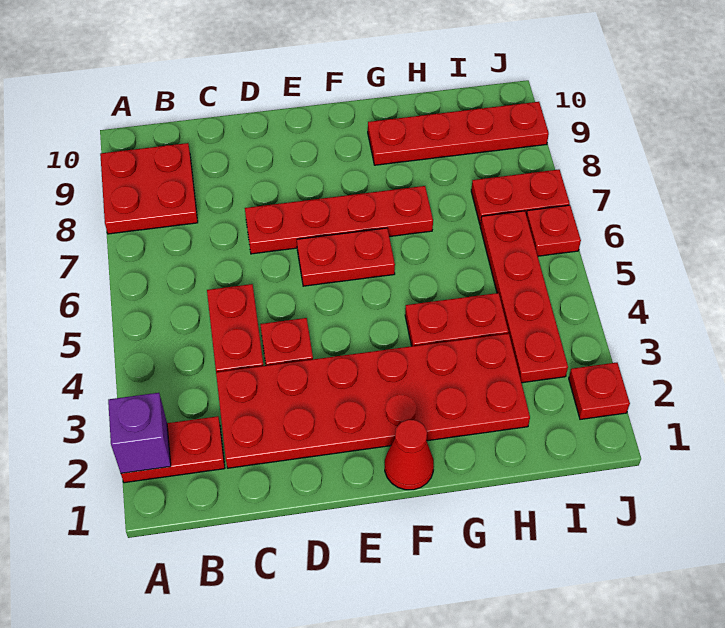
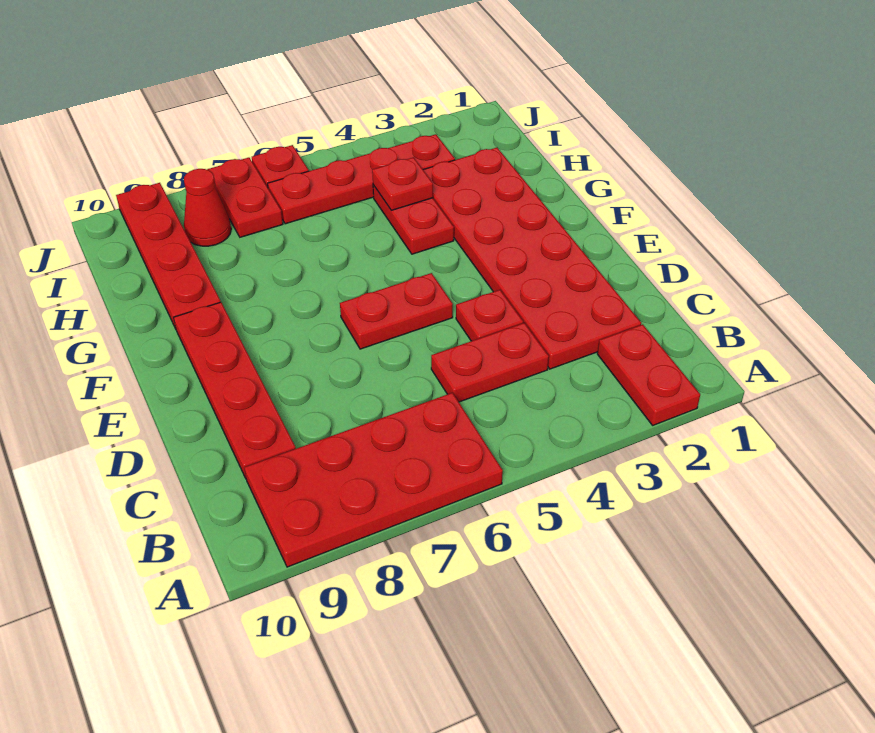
purple brick A2 level 2 -> none
red plate A8:B9 level 1 -> red plate A6:B9 level 1
red plate D7:G7 level 1 -> red plate C9:F9 level 1
red plate E6:F6 level 1 -> red plate E5:E6 level 1
red cone F1 level 1 -> red cone I8 level 1
red plate J2 level 1 -> red plate H4 level 2

